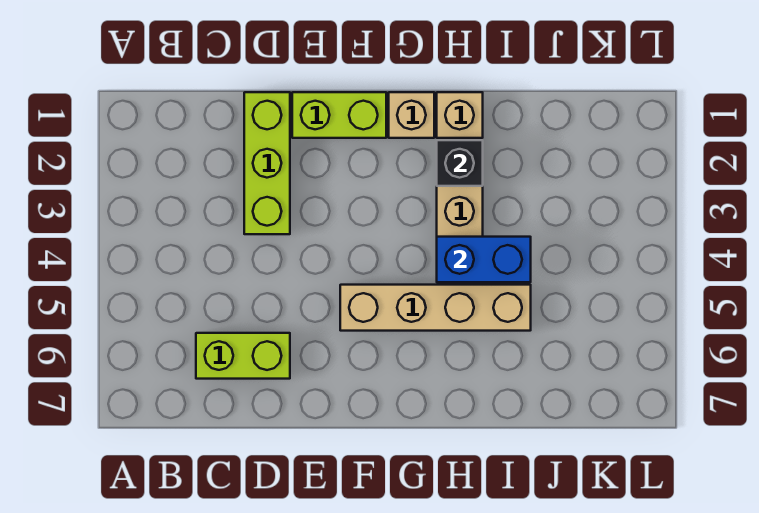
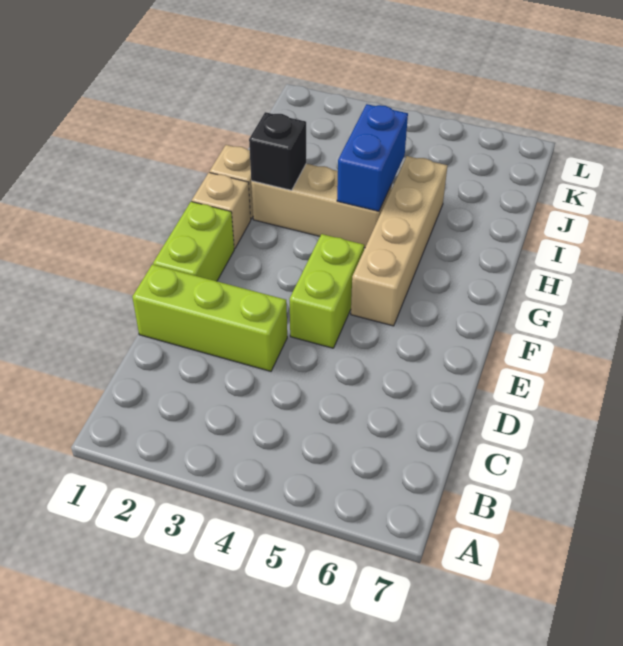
lime brick C6:D6 level 1 -> lime brick E4:F4 level 1

